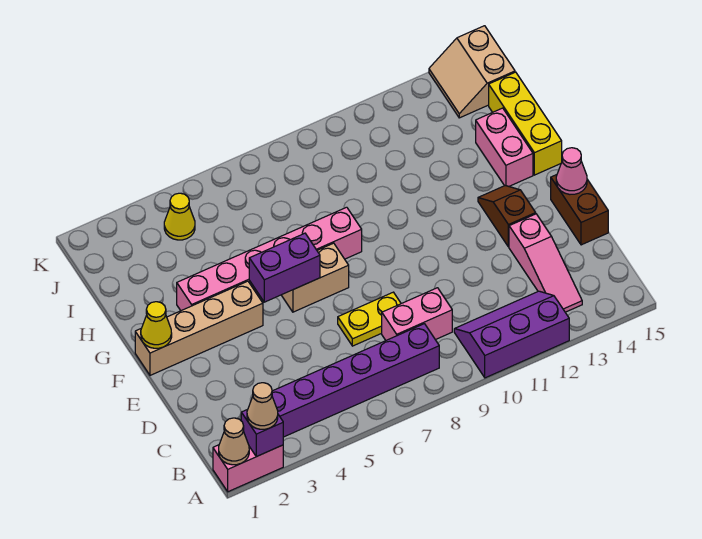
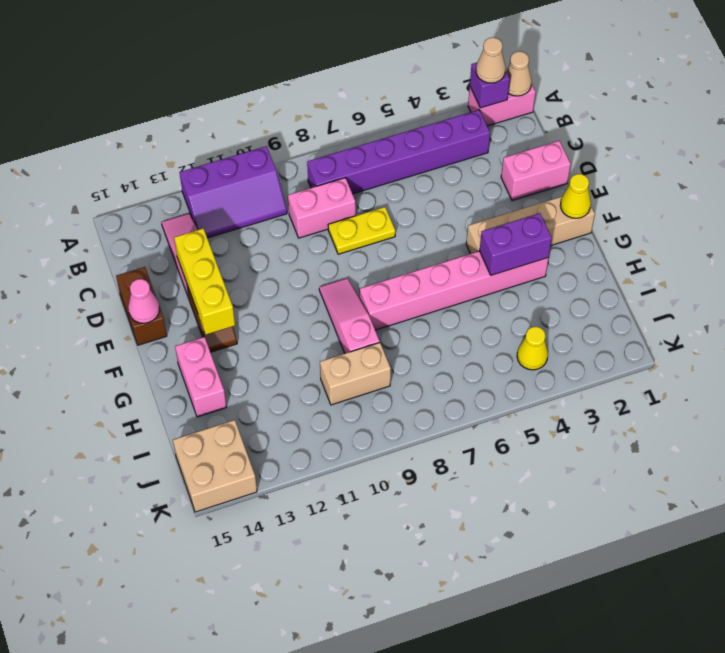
none -> pink brick D1:D2 level 1
purple brick F5:F6 level 2 -> purple brick G3:G4 level 2
tan brick F6:F7 level 1 -> tan brick I9:I10 level 1
none -> pink slope F9:H9 level 1 top H
yellow brick G15:I15 level 1 -> yellow brick D13:F13 level 2
tan slope J14:K15 level 1 top 15 -> tan brick J14:K15 level 1

